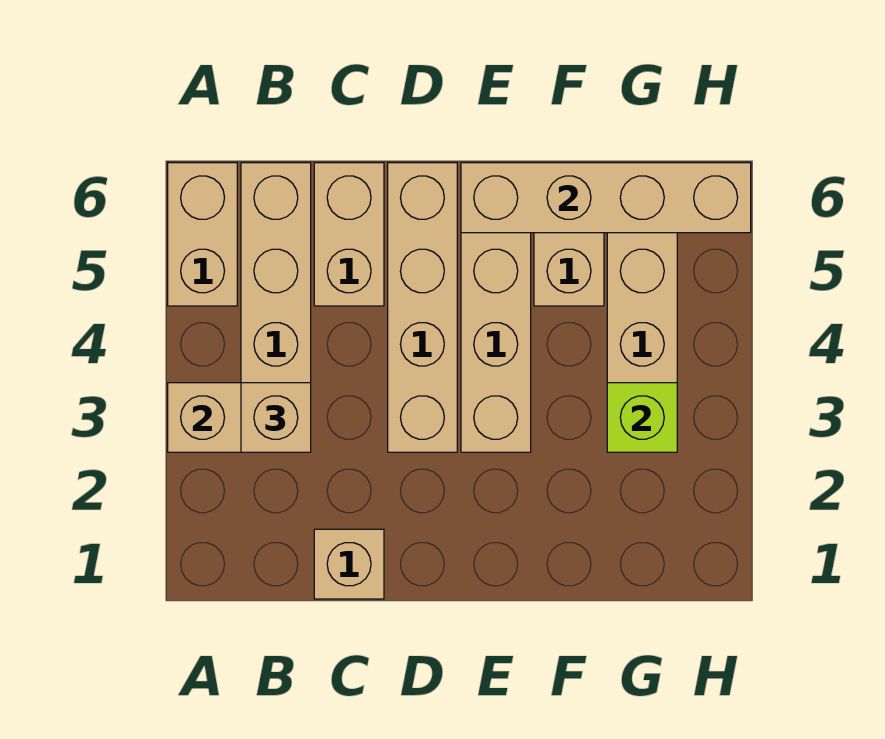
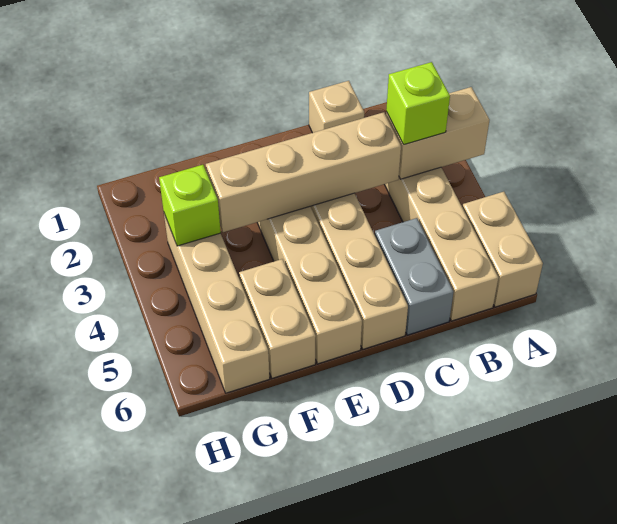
tan brick B3 level 3 -> lime brick B3 level 3
tan brick C5:C6 level 1 -> grey brick C5:C6 level 1
tan brick E6:H6 level 2 -> tan brick C3:F3 level 2

